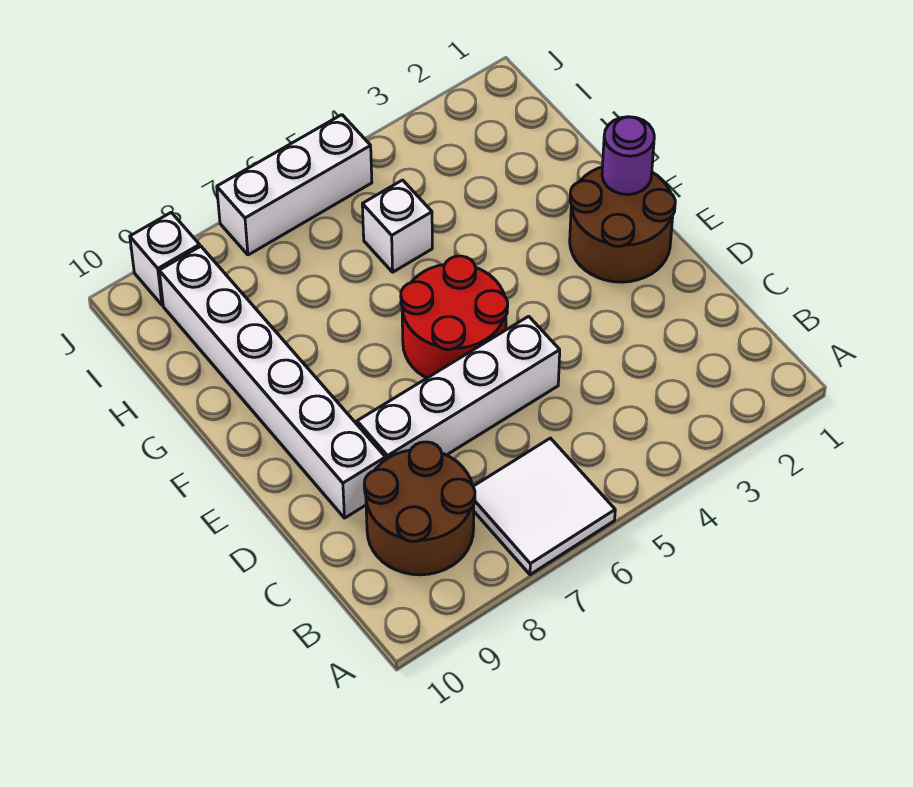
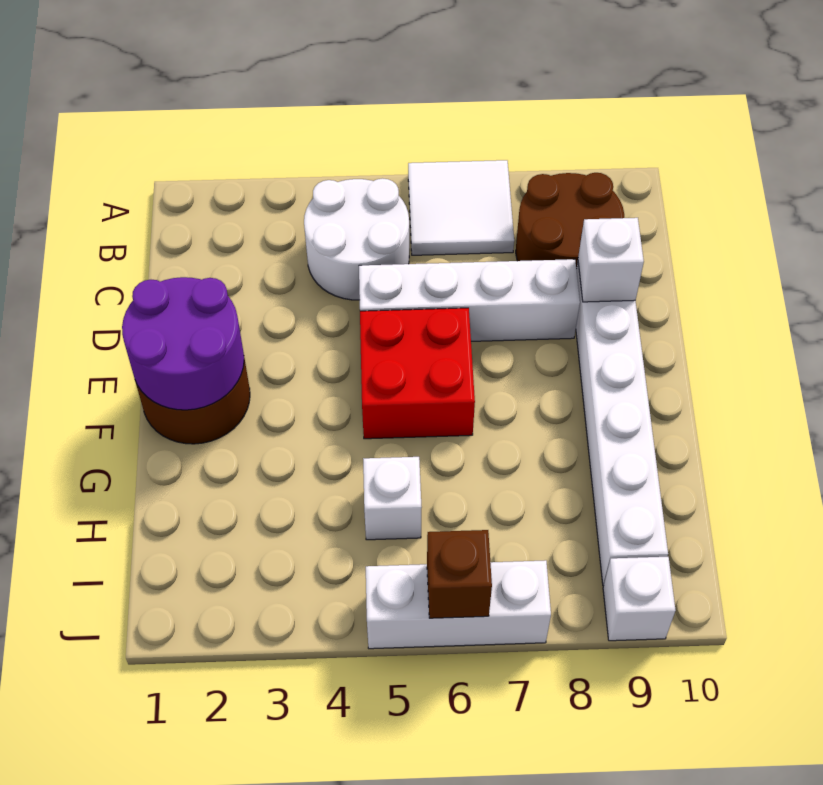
none -> white round brick B4:C5 level 1
none -> white brick D9 level 2
red round brick E5:F6 level 1 -> red brick E5:F6 level 1
purple round brick F1 level 2 -> purple round brick E1:F2 level 2
none -> brown brick J6 level 2

